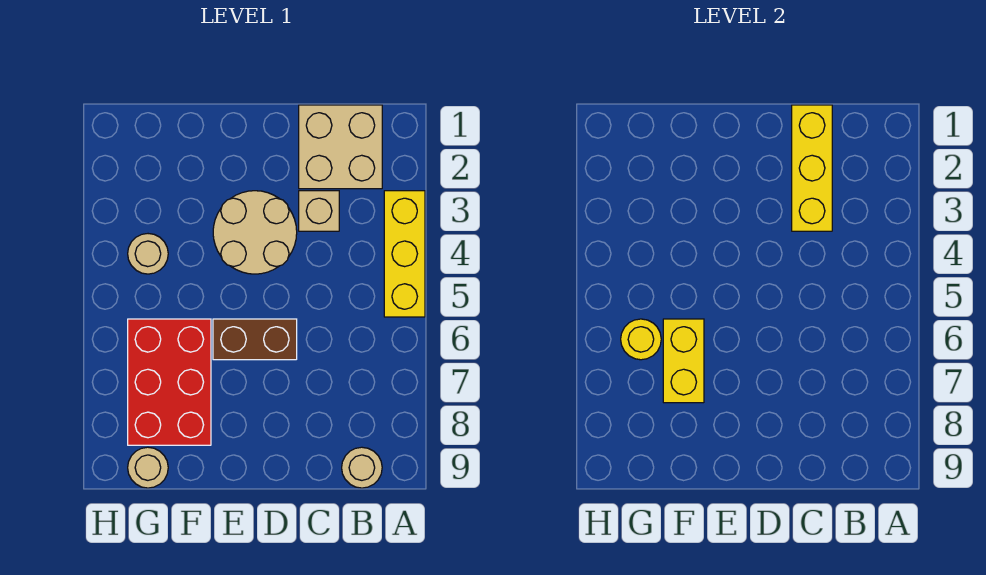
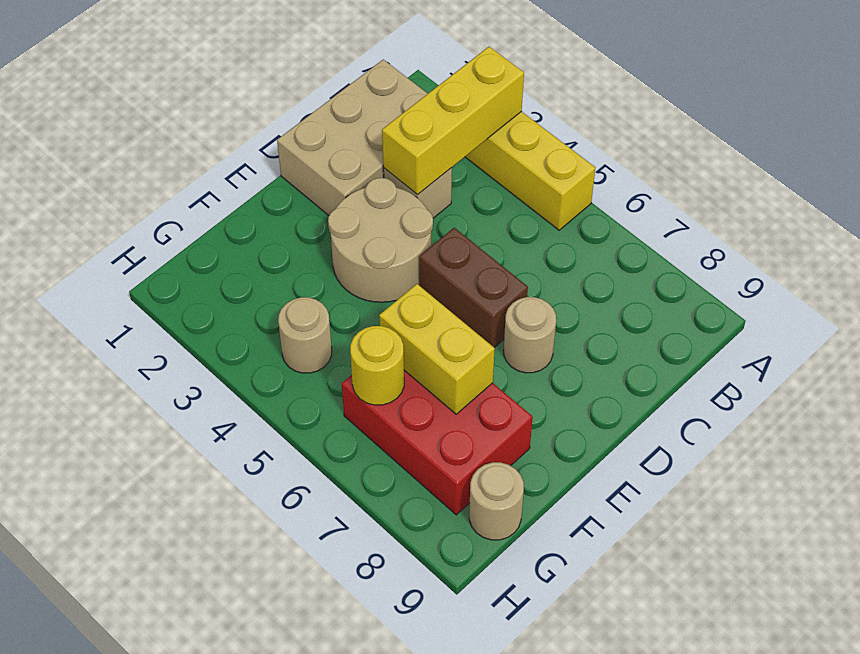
tan brick B1:C2 level 1 -> tan brick B1:D2 level 1
tan round brick B9 level 1 -> tan round brick D7 level 1
yellow brick C1:C3 level 2 -> yellow brick A3:C3 level 2
brown brick D6:E6 level 1 -> brown brick D5:D6 level 1

